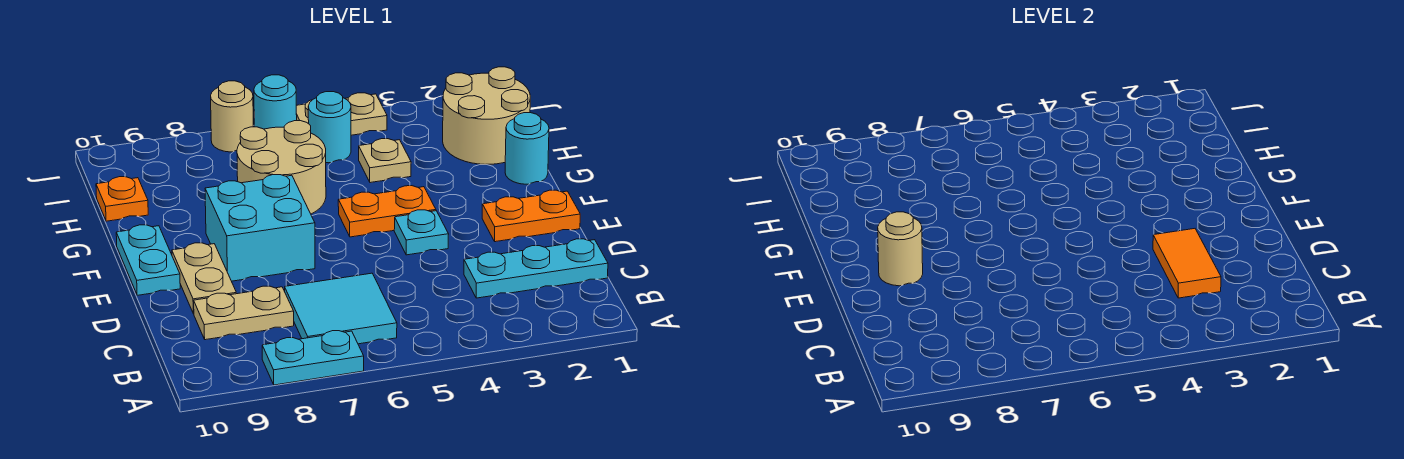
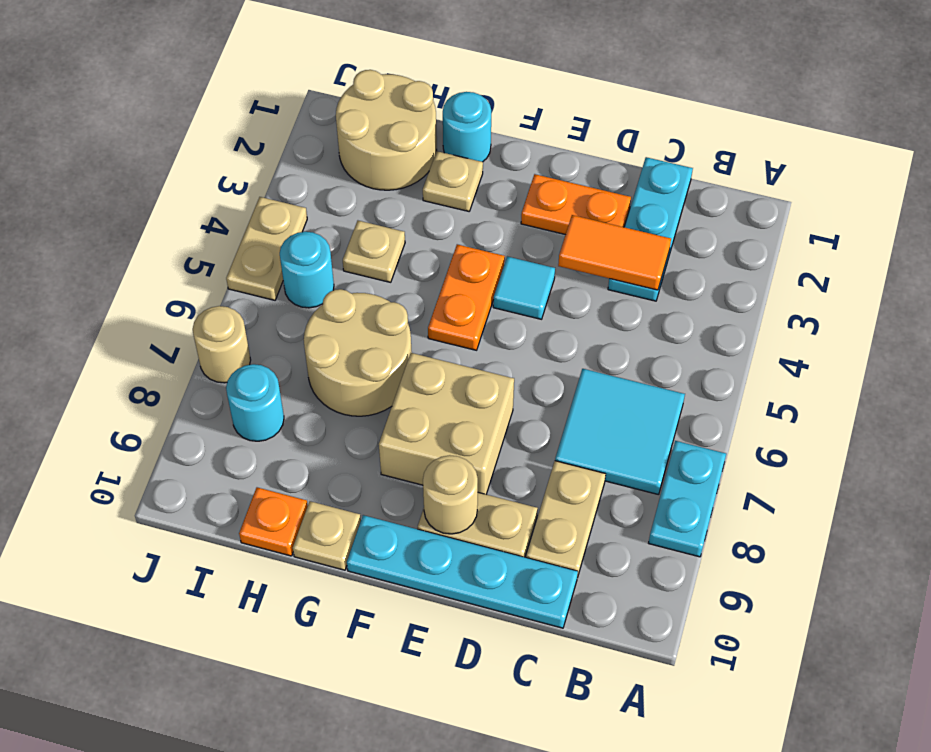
orange plate E1:E2 level 1 -> orange plate D2:E2 level 1
cyan plate E4 level 1 -> cyan tile E4 level 1
cyan brick E7:F8 level 1 -> tan brick E7:F8 level 1
cyan plate E10:F10 level 1 -> cyan plate C10:F10 level 1
none -> tan plate G2 level 1
none -> tan plate G10 level 1
cyan round brick J6 level 1 -> cyan round brick I8 level 1

